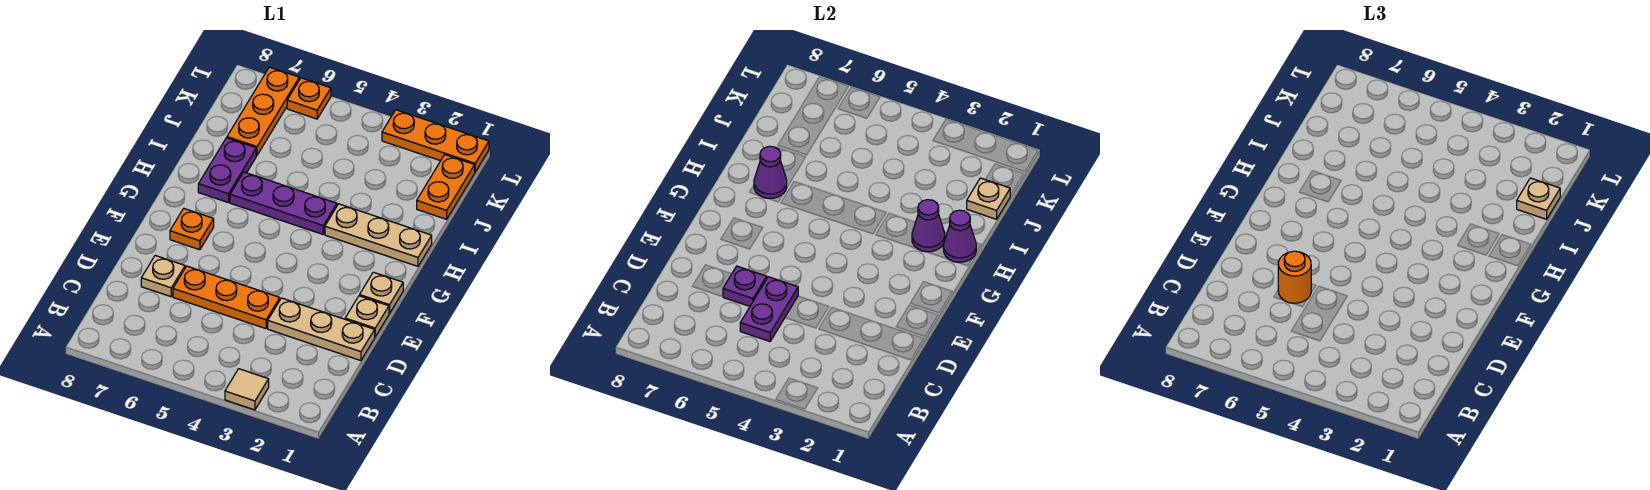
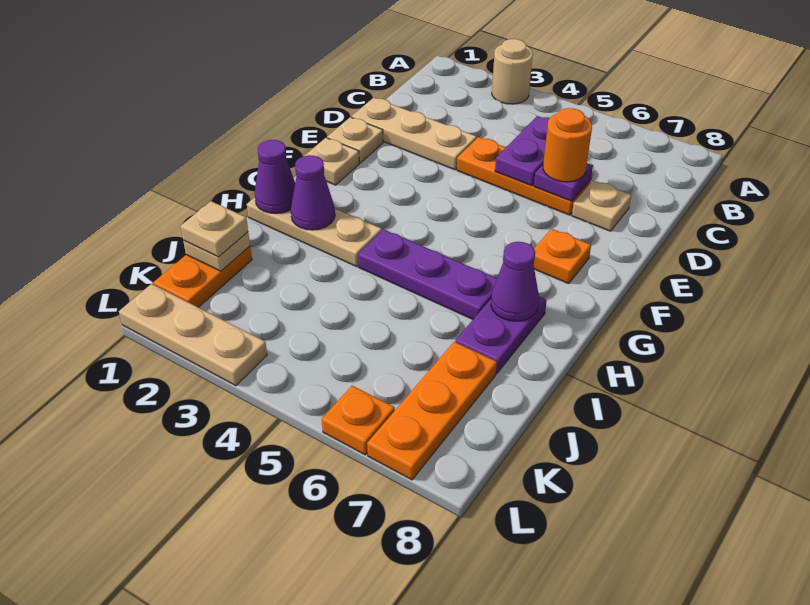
tan tile A3 level 1 -> tan round brick A3 level 1
orange plate L1:L3 level 1 -> tan plate L1:L3 level 1

